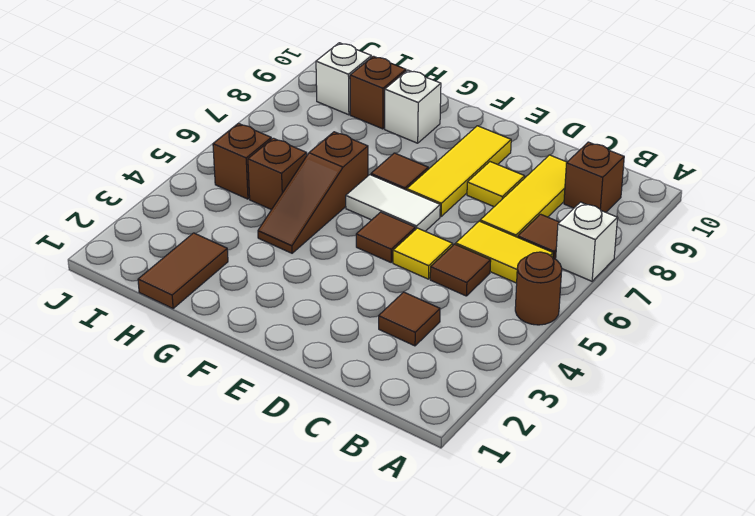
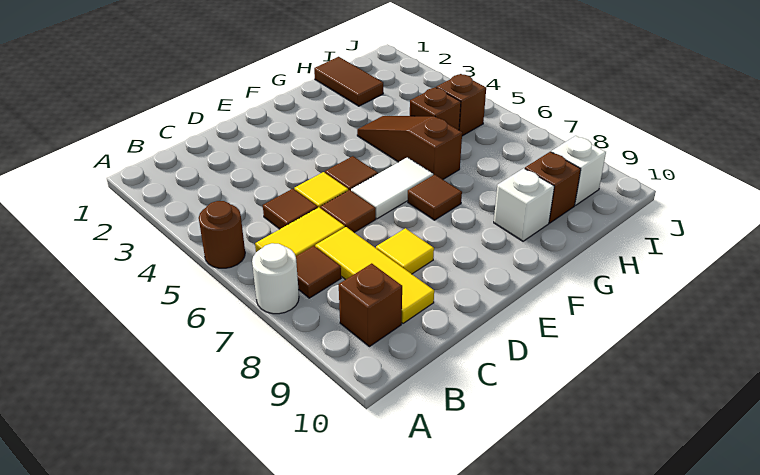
white brick A7 level 1 -> white round brick A7 level 1
brown tile C3 level 1 -> brown tile D6 level 1
yellow tile E7:E9 level 1 -> none

